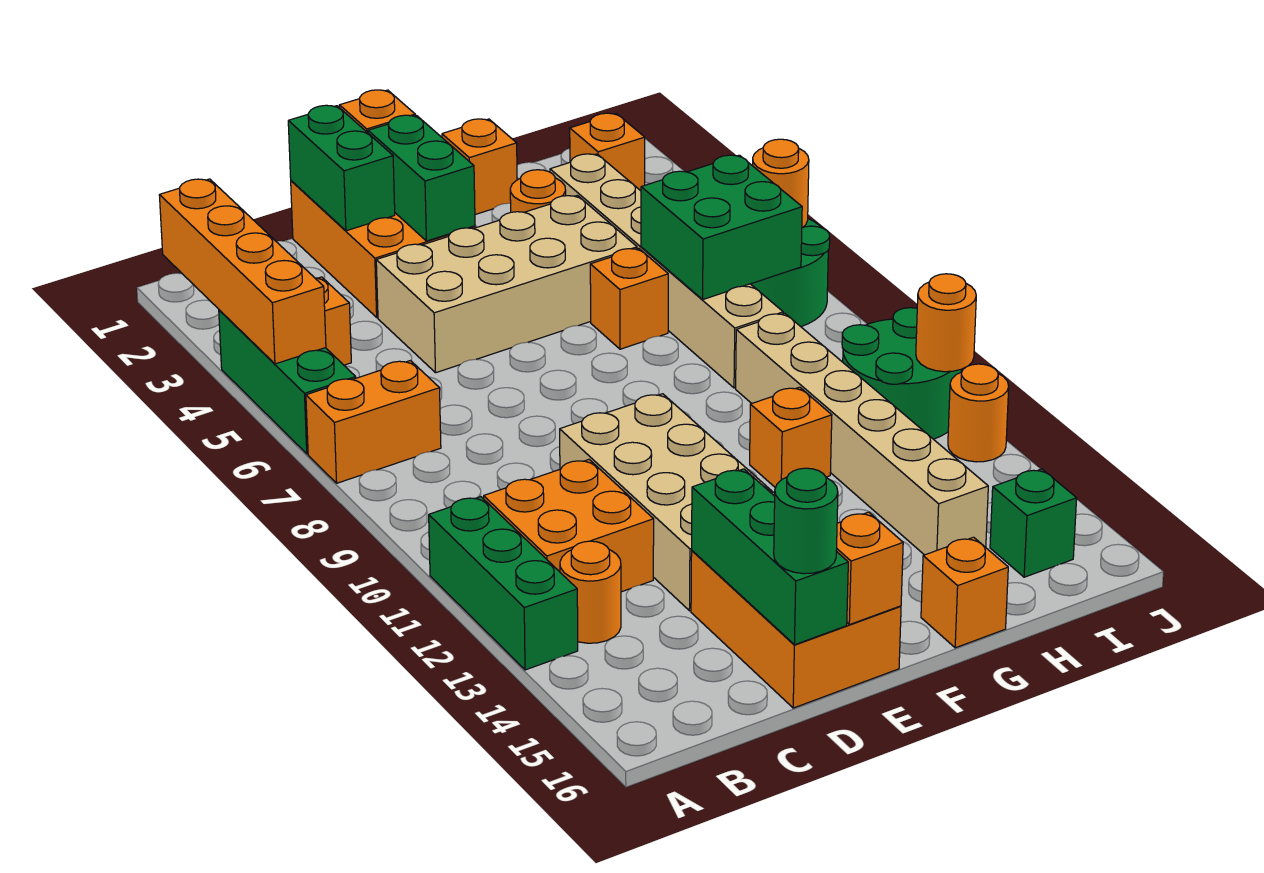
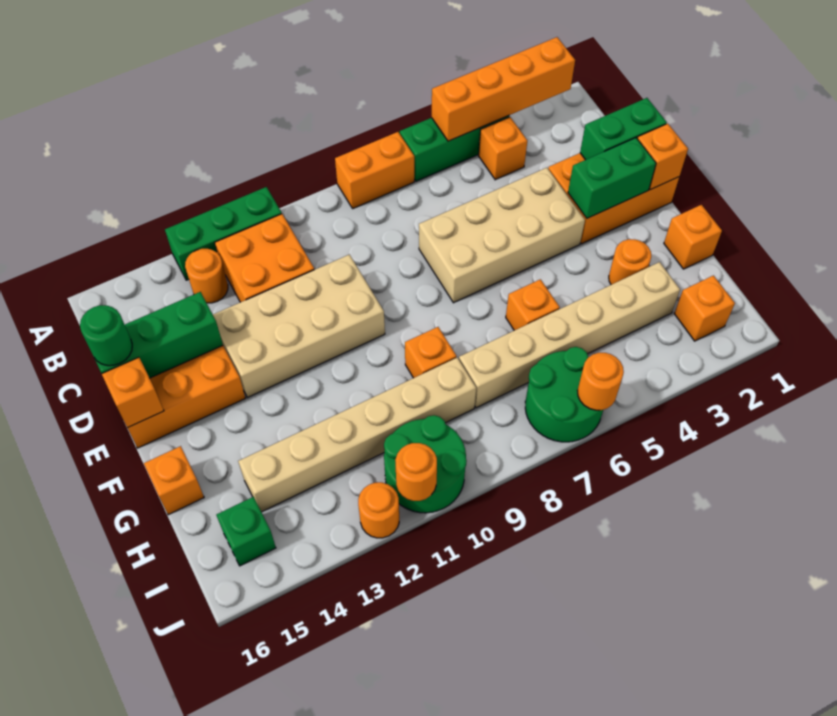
orange brick A7:B7 level 1 -> orange brick A7:A8 level 1
tan brick D4:G5 level 1 -> tan brick D4:E7 level 1
orange brick G11 level 1 -> orange brick G9 level 1
green brick H6:I7 level 2 -> none

